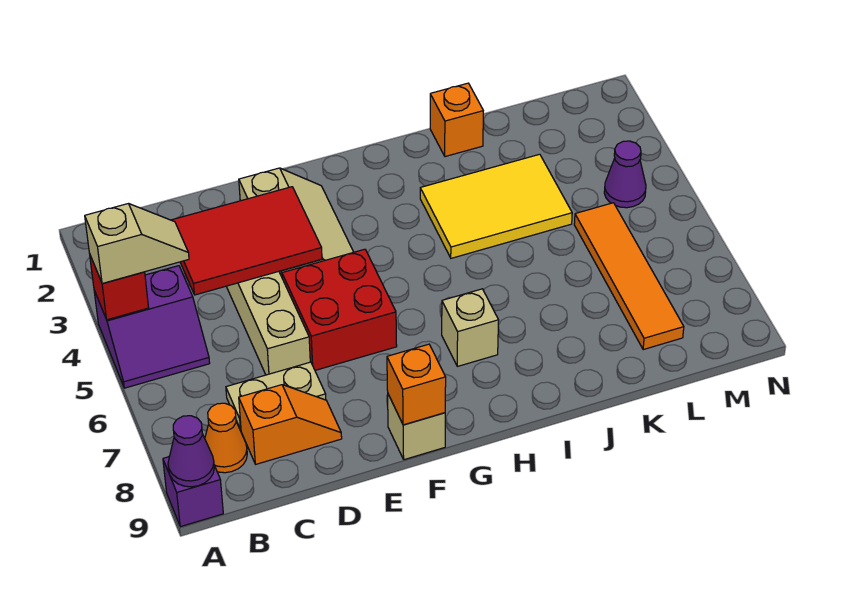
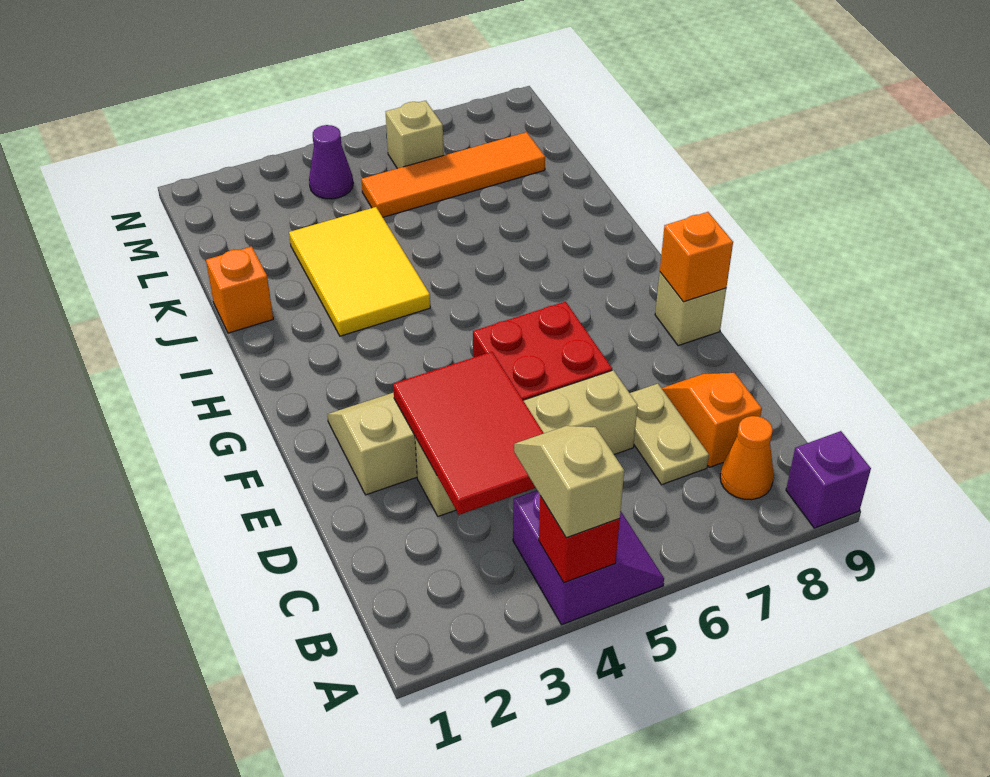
purple cone A9 level 2 -> none
tan brick H7 level 1 -> tan brick M6 level 1

